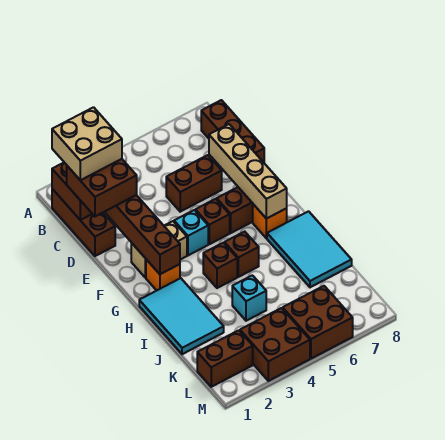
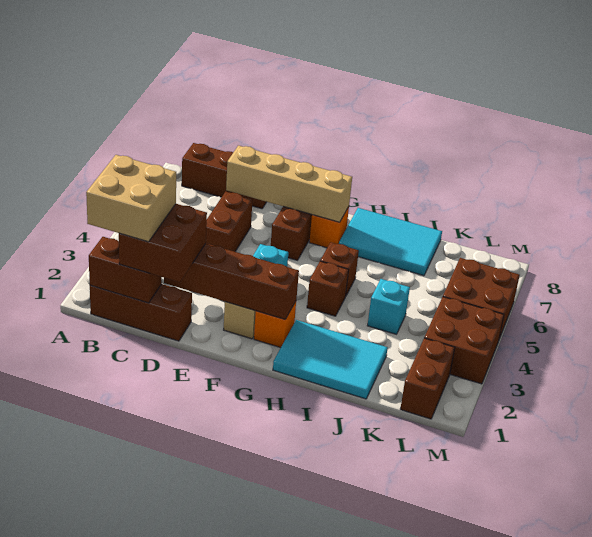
brown brick F5 level 1 -> none

